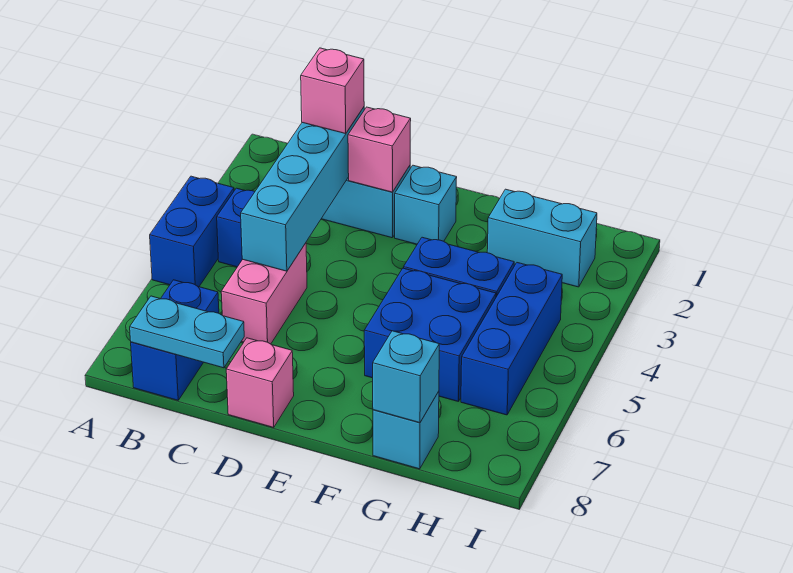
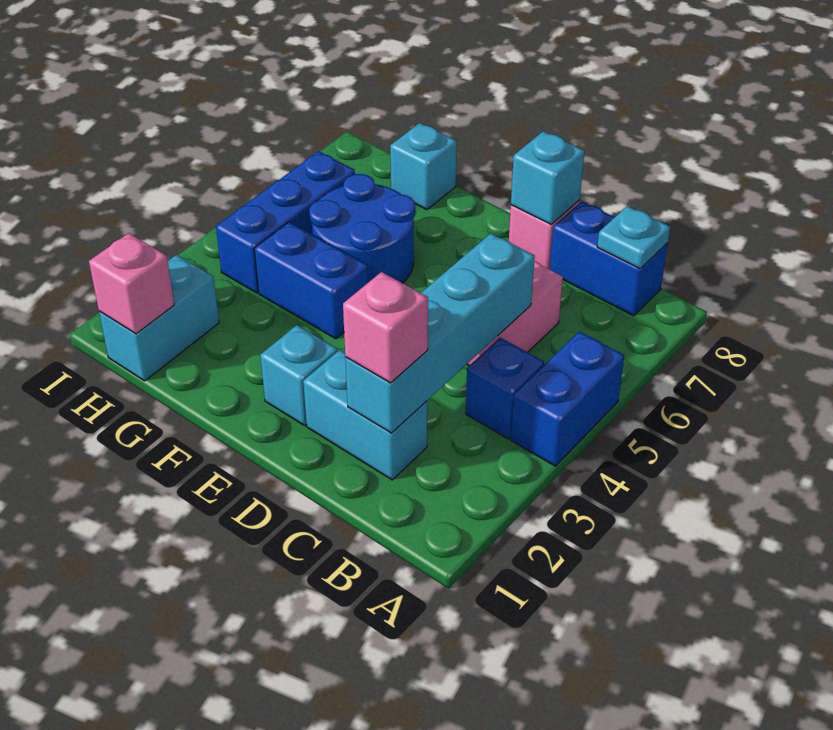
blue brick B7:B8 level 1 -> blue brick B8:C8 level 1
cyan plate B8:C8 level 2 -> cyan plate B8 level 2
pink brick D2 level 2 -> pink brick H1 level 2
blue brick F5:G6 level 1 -> blue round brick F5:G6 level 1
cyan brick G2:H2 level 1 -> cyan brick H1:H2 level 1
cyan brick G8 level 2 -> cyan brick D8 level 2

